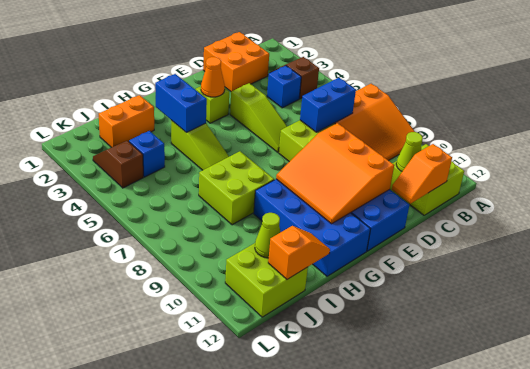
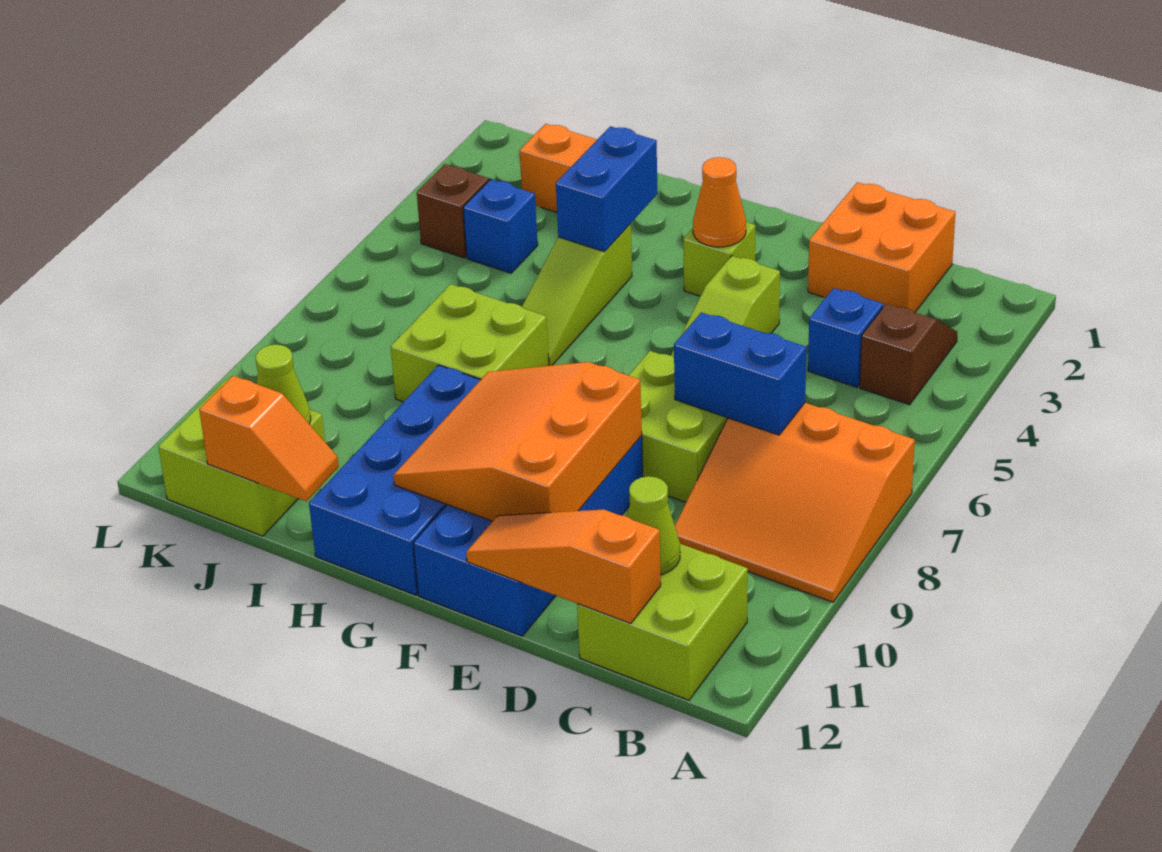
orange slope C12:D12 level 2 top C -> orange slope C12:E12 level 2 top C

